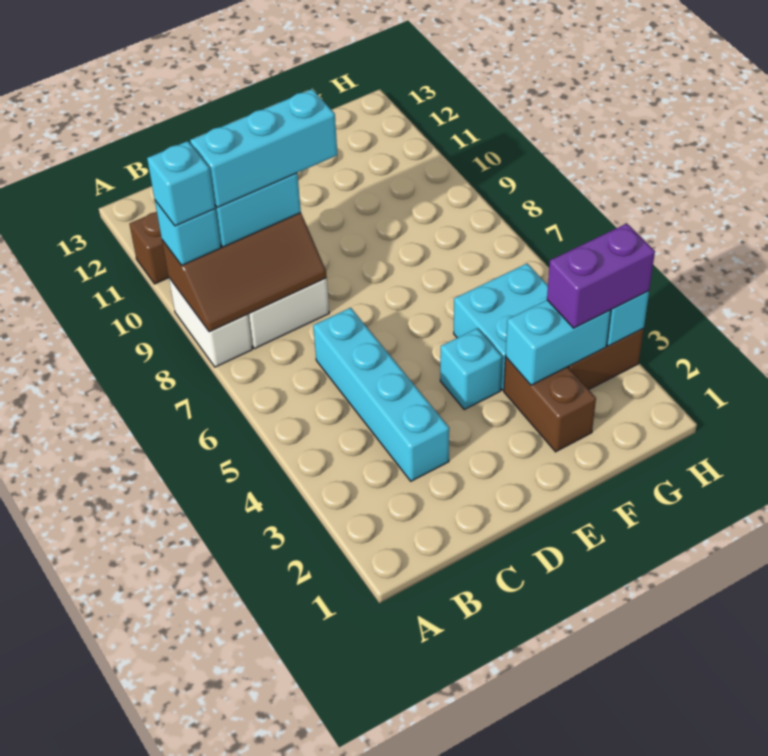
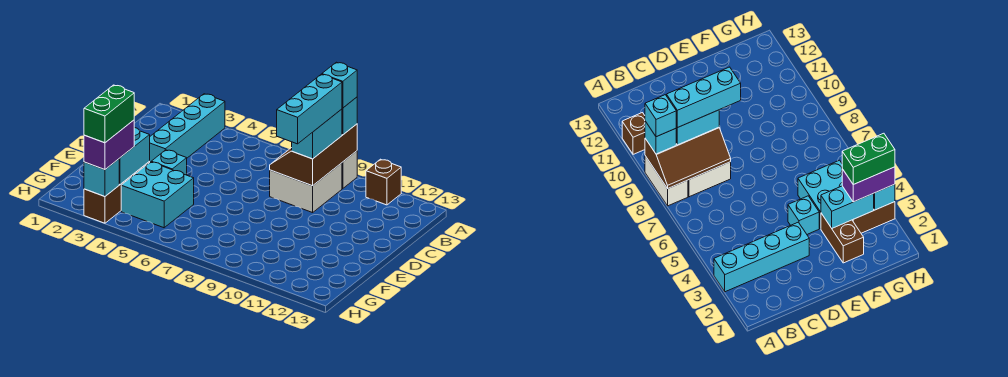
cyan brick C3:C6 level 1 -> cyan brick A3:D3 level 1
none -> green brick G3:H3 level 4

